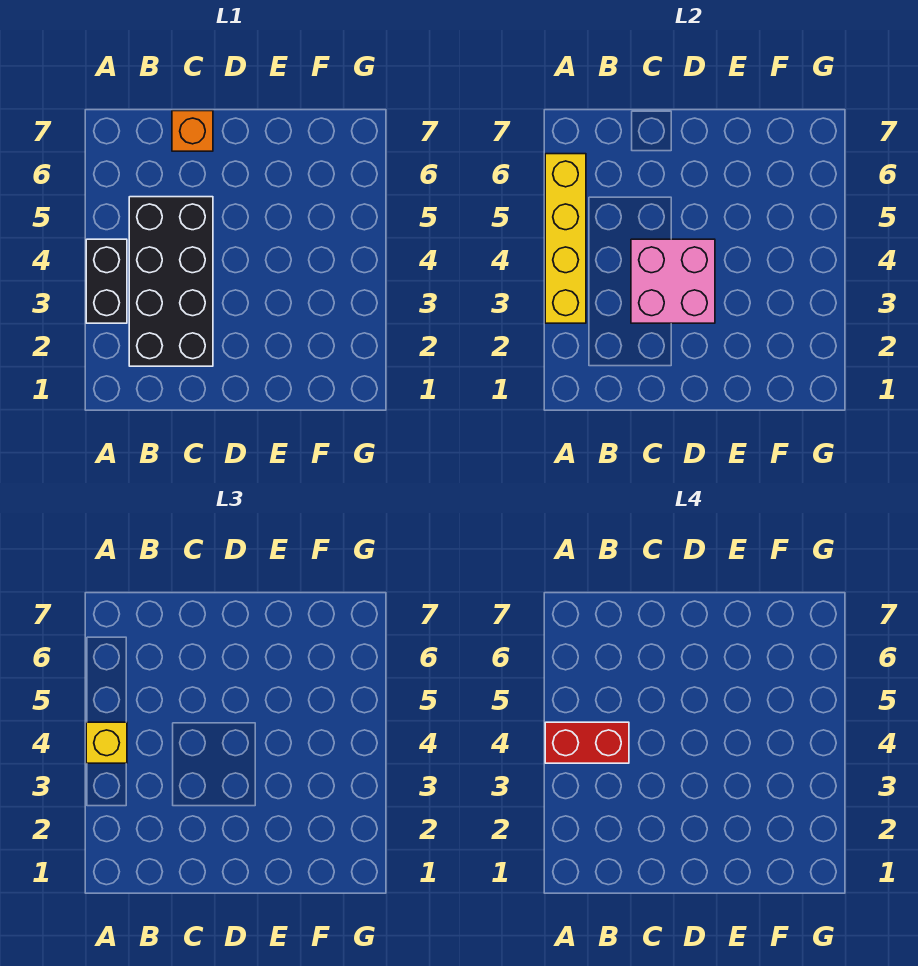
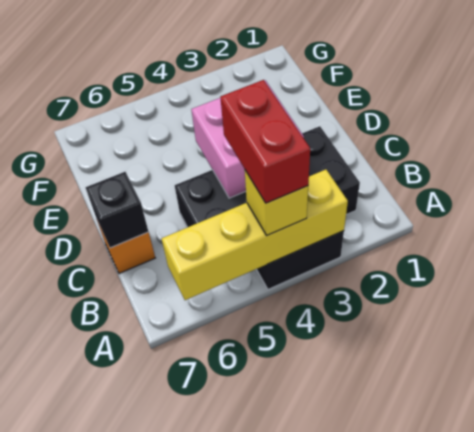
none -> black brick C7 level 2

